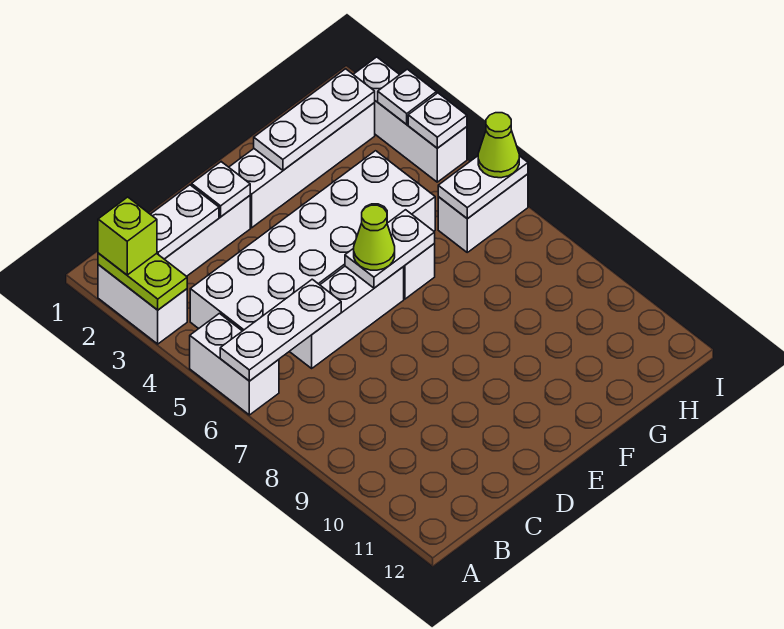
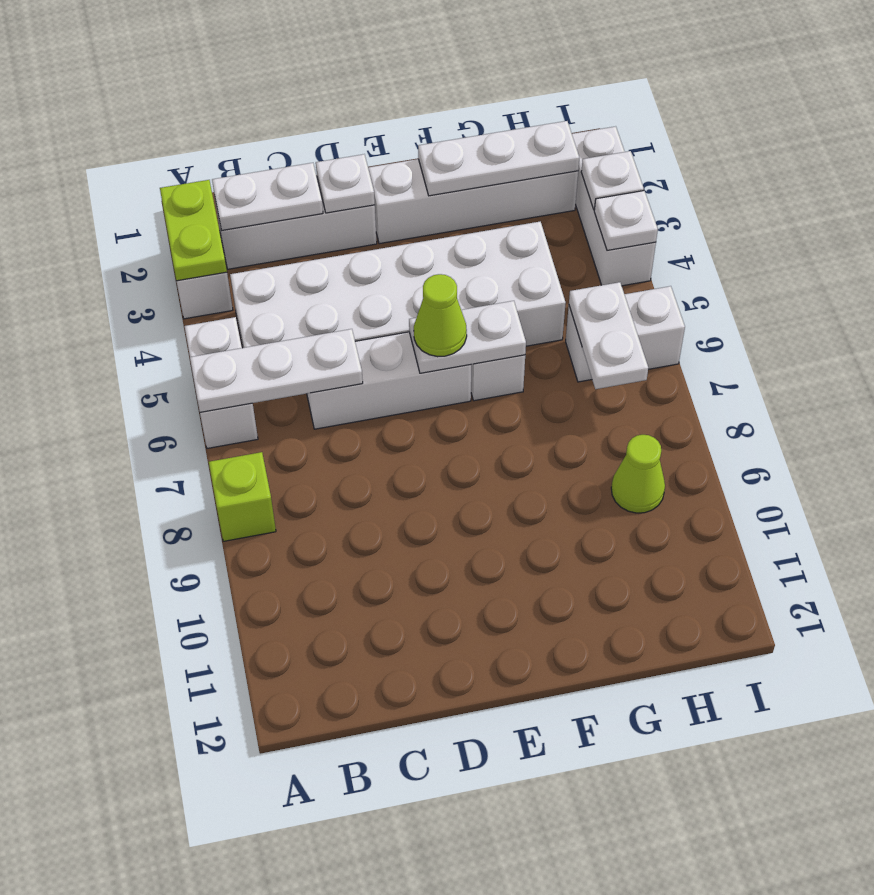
lime brick A2 level 3 -> lime brick A8 level 1
white plate H6:I6 level 2 -> white plate H6:H7 level 2
lime cone I6 level 3 -> lime cone H9 level 1

